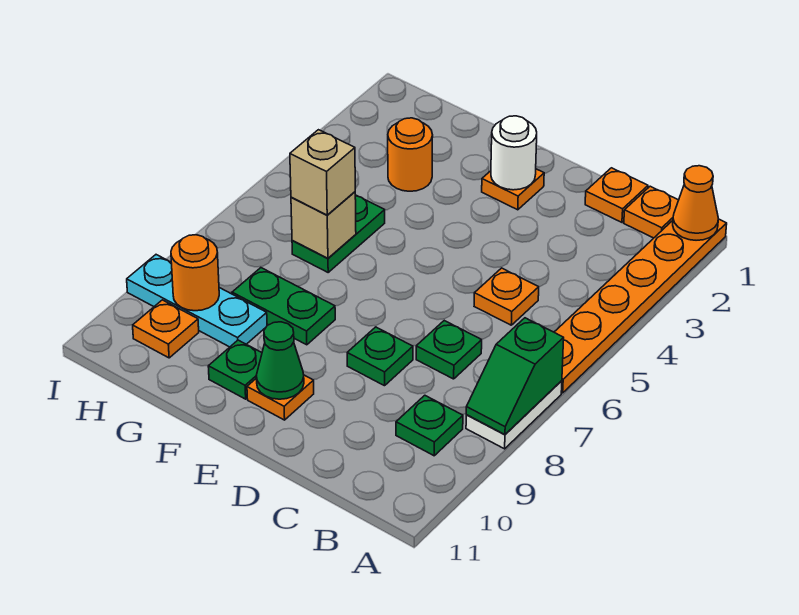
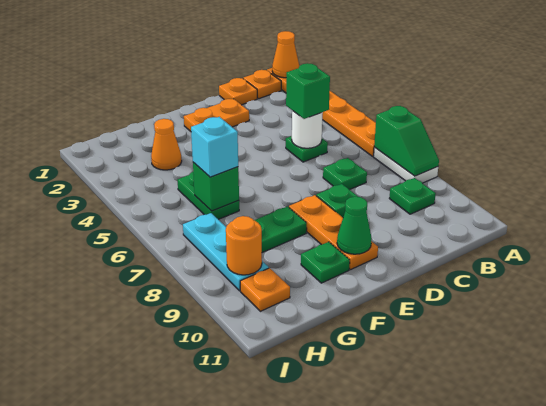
orange plate C5 level 1 -> green plate C5 level 1
none -> green brick C5 level 3
orange plate E2 level 1 -> orange plate D2:E2 level 1
white round brick E2 level 2 -> white round brick C5 level 2
orange plate E10 level 1 -> orange plate E8:E10 level 1
orange round brick G3 level 1 -> orange cone G3 level 1
tan brick G6 level 2 -> green brick G6 level 2
tan brick G6 level 3 -> cyan brick G6 level 3
cyan plate G9:I9 level 1 -> cyan plate H7:H9 level 1

